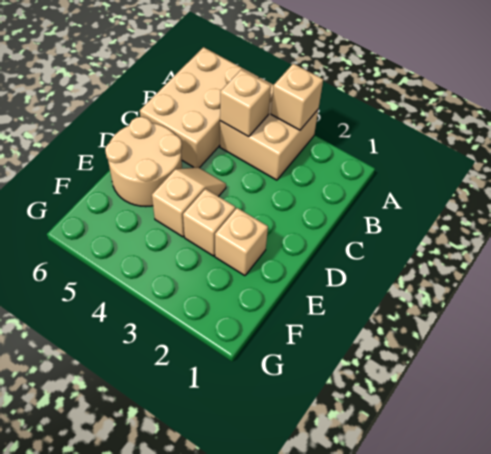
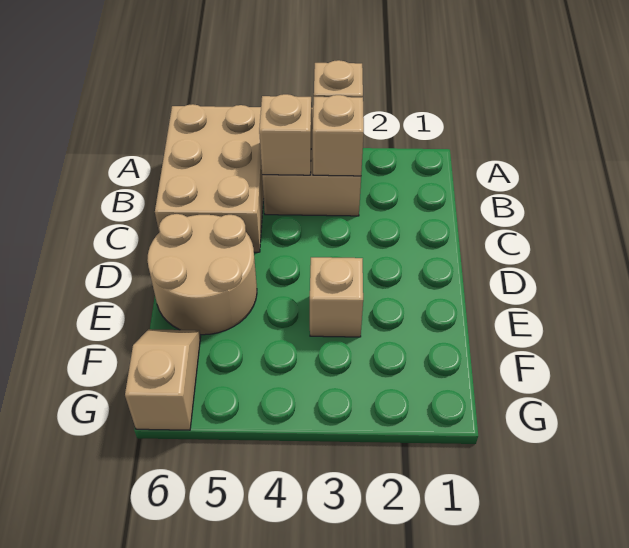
tan slope D4:E4 level 1 top E -> tan slope F6:G6 level 1 top G
tan brick E2 level 1 -> tan brick B3 level 2

